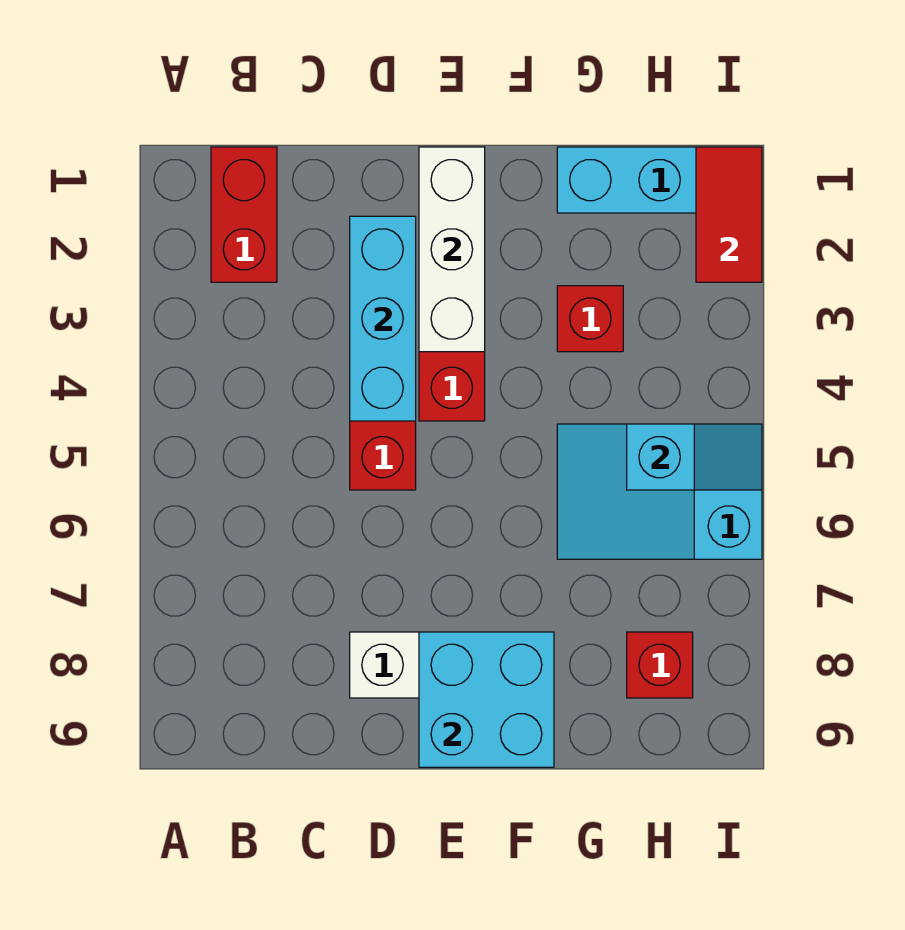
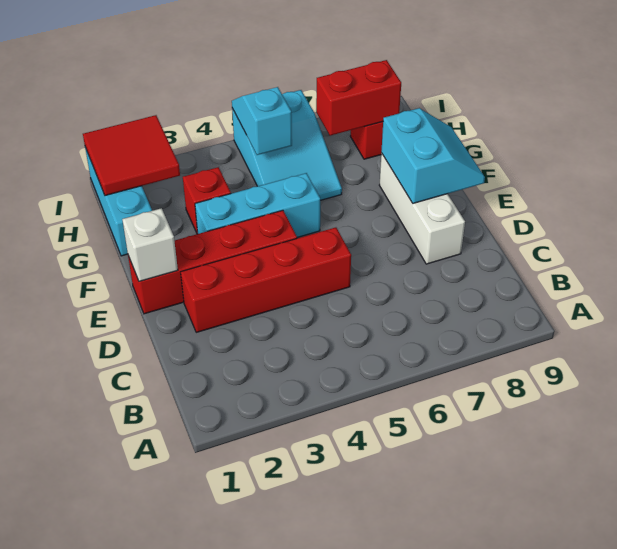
red brick B1:B2 level 1 -> red brick H7:H8 level 2
cyan brick D2:D4 level 2 -> cyan brick F3:F5 level 1
white brick E1:E3 level 2 -> white brick E1 level 2
cyan brick E8:F9 level 2 -> cyan slope E8:F9 level 2 top 8
red tile I1:I2 level 2 -> red tile H1:I2 level 2

